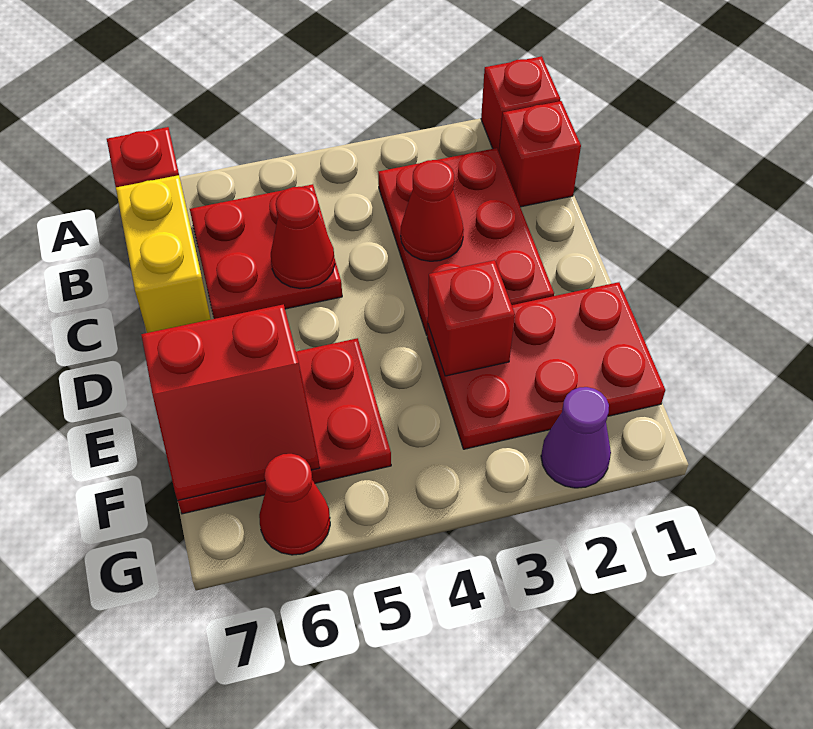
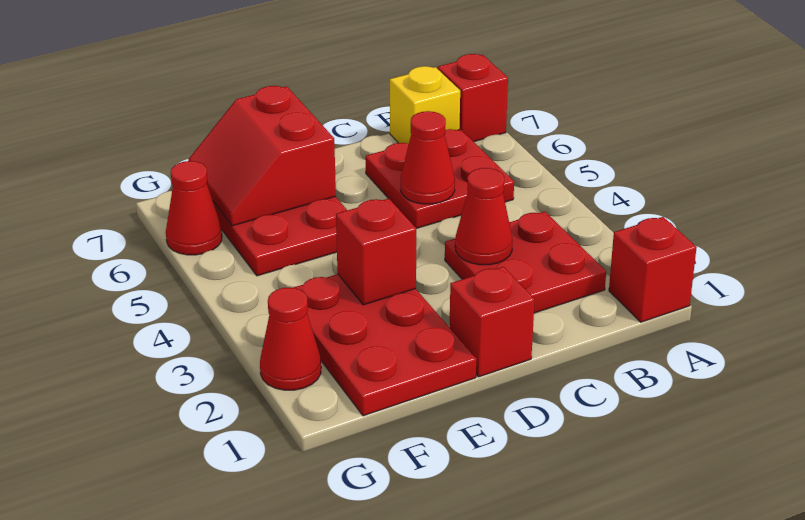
red brick B1 level 1 -> red brick D1 level 1
red plate B2:D3 level 1 -> red plate B2:C3 level 1
yellow brick B7:C7 level 1 -> yellow brick B7 level 1
purple cone G2 level 1 -> red cone G2 level 1

